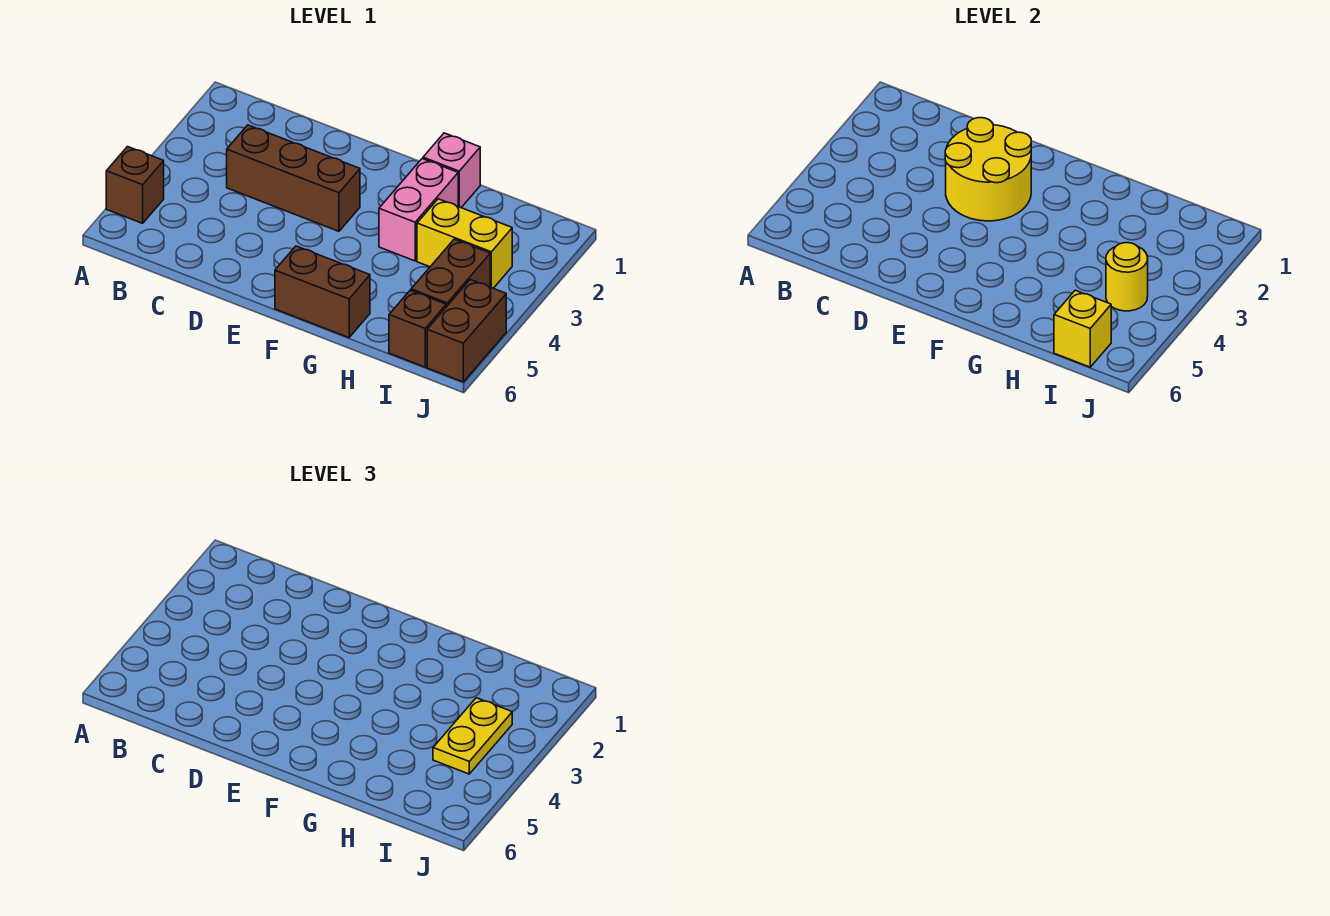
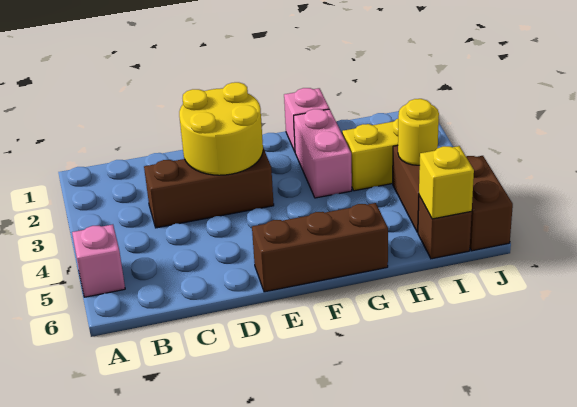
brown brick A5 level 1 -> pink brick A5 level 1
brown brick F6:G6 level 1 -> brown brick E6:G6 level 1
yellow plate I3:I4 level 3 -> none

